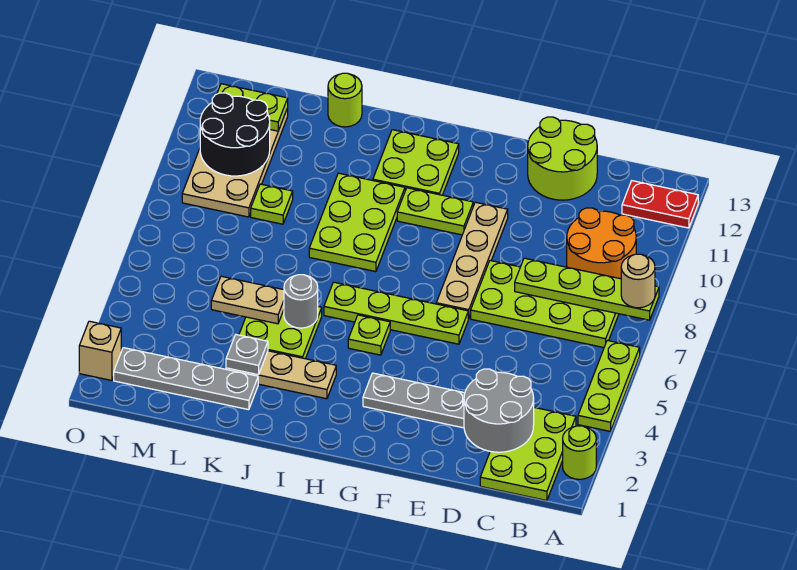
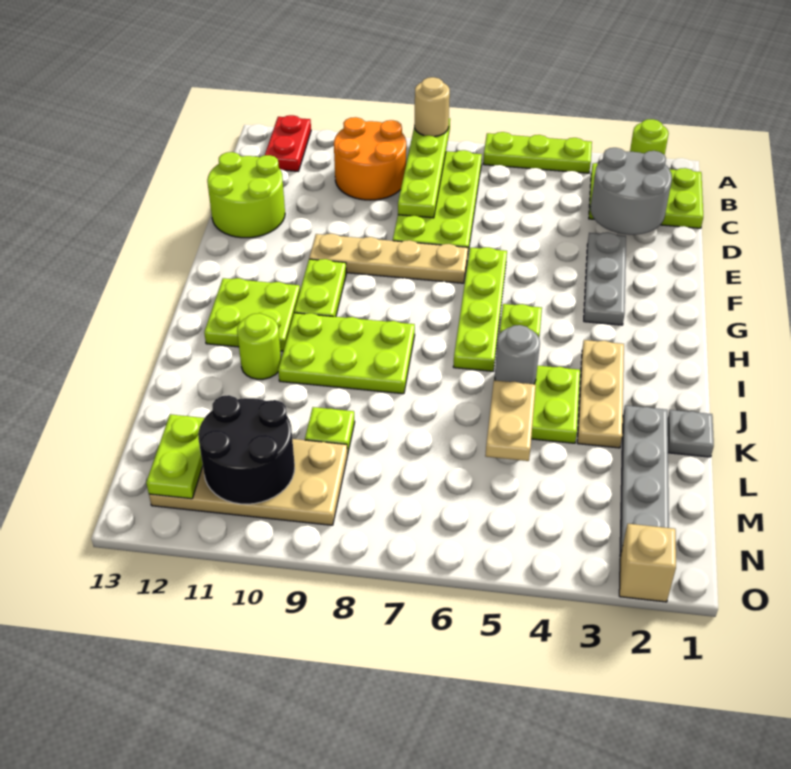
grey plate K3 level 2 -> grey plate K1 level 1
lime round brick K13 level 1 -> lime round brick J11 level 1

